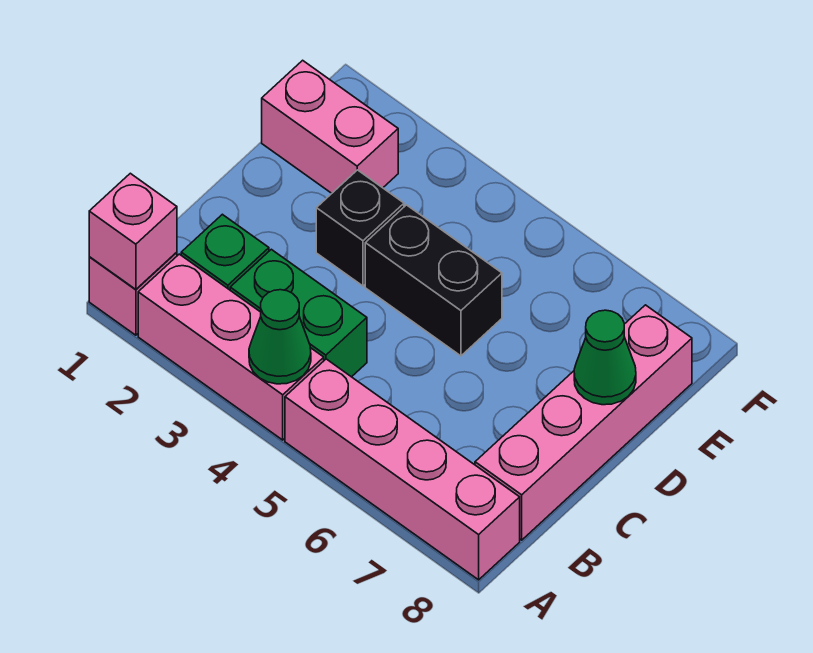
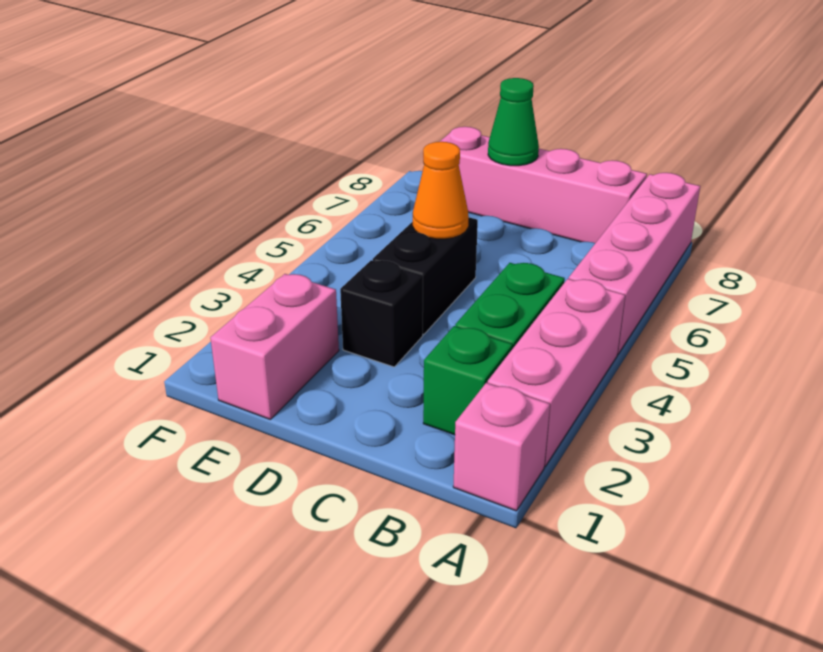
pink brick A1 level 2 -> none
green cone A4 level 2 -> none
none -> orange cone D5 level 2

